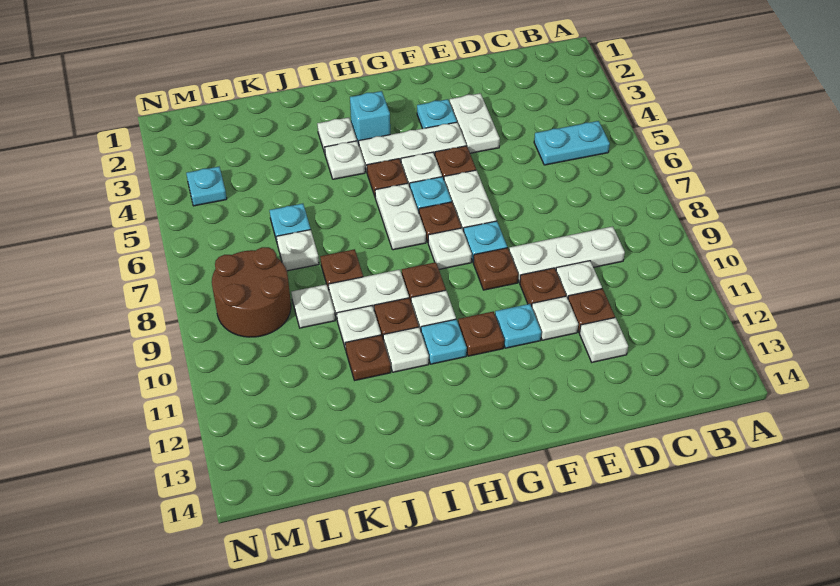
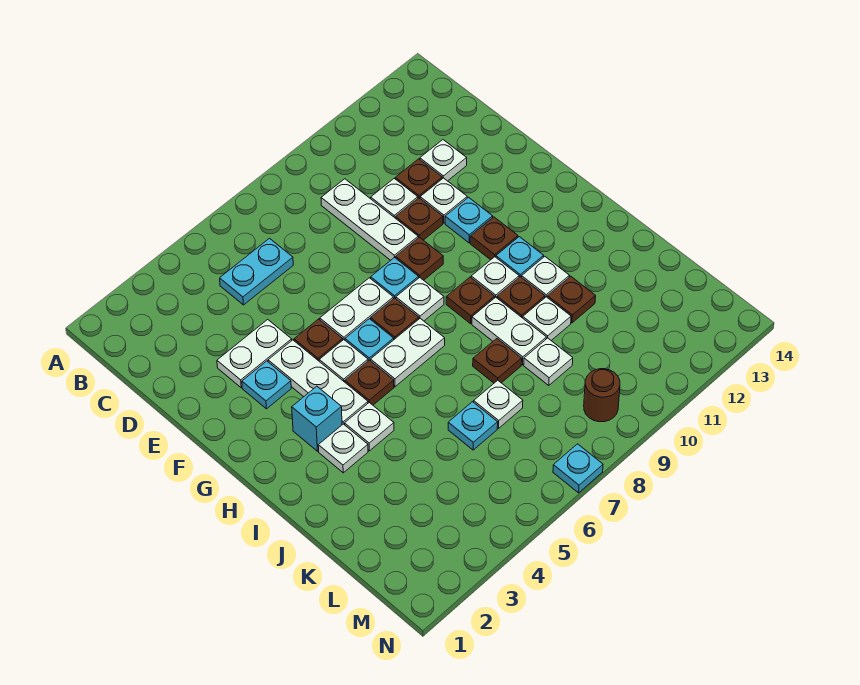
cyan plate B5:C5 level 1 -> cyan plate C5:C6 level 1
brown round brick L8:M9 level 1 -> brown round brick M9 level 1
cyan plate M4 level 1 -> cyan plate N7 level 1

